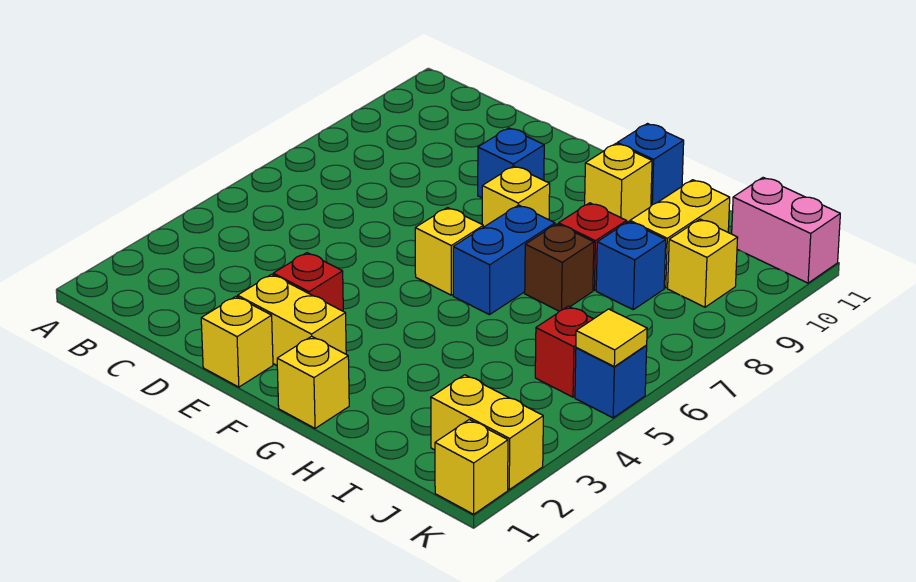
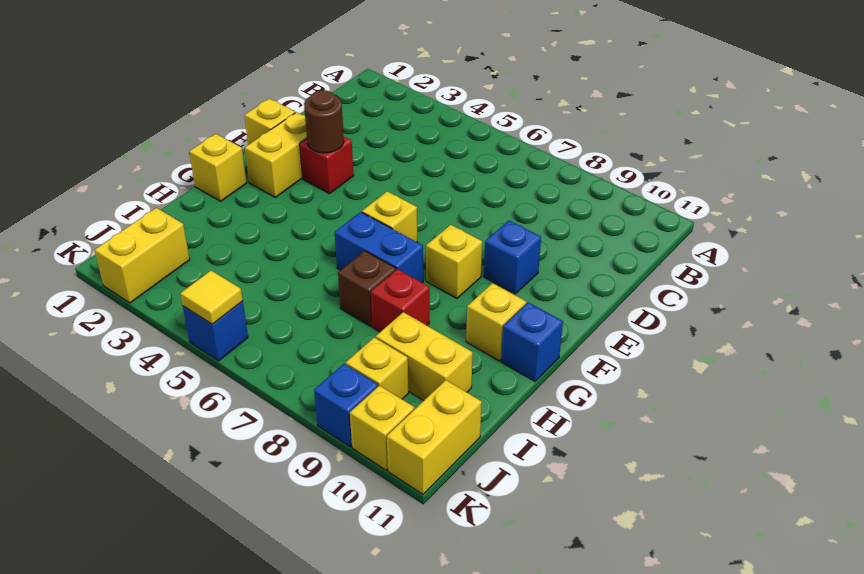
none -> brown round brick E3 level 2
blue brick I8 level 1 -> blue brick K9 level 1
red brick J5 level 1 -> none
pink brick J11:K11 level 1 -> yellow brick J11:K11 level 1
yellow brick K1 level 1 -> yellow brick K10 level 1

